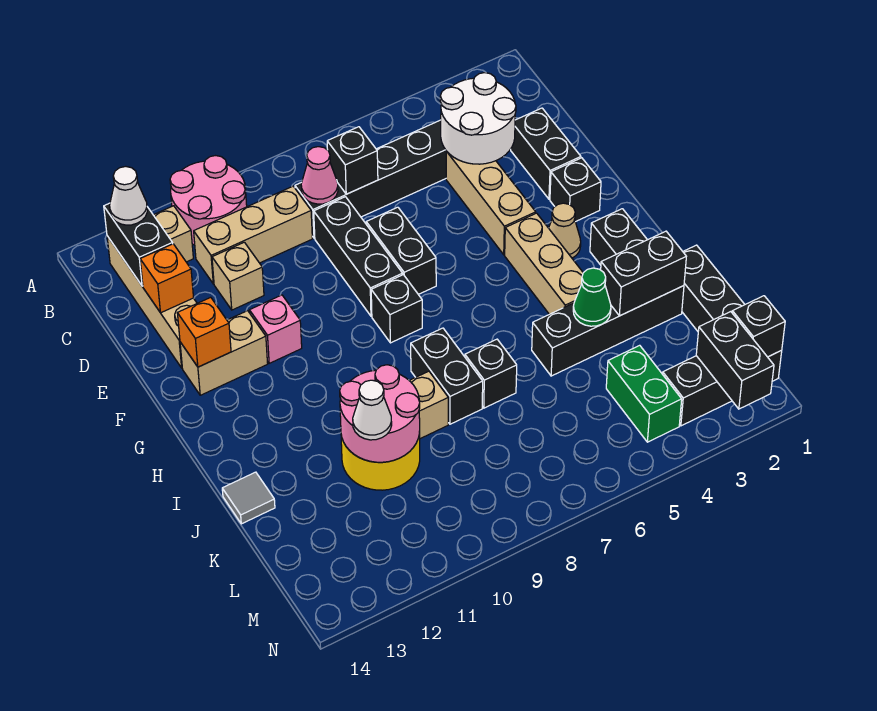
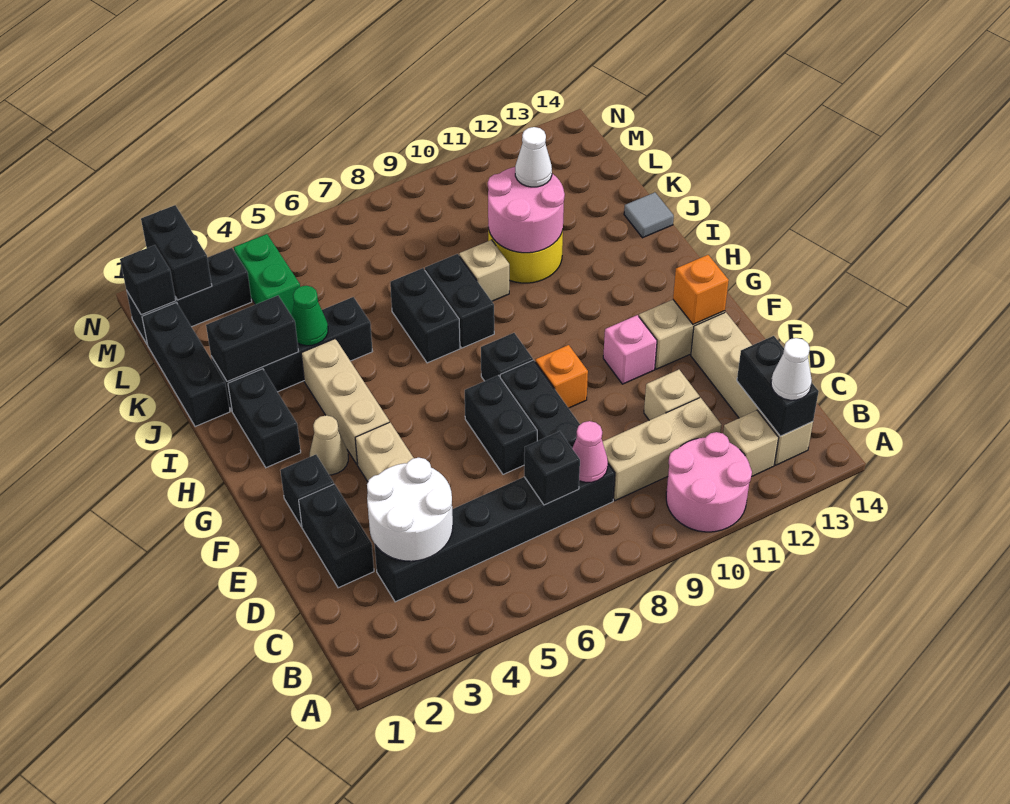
orange brick D13 level 2 -> orange brick F9 level 1
black brick J7 level 1 -> black brick I7:J7 level 1

